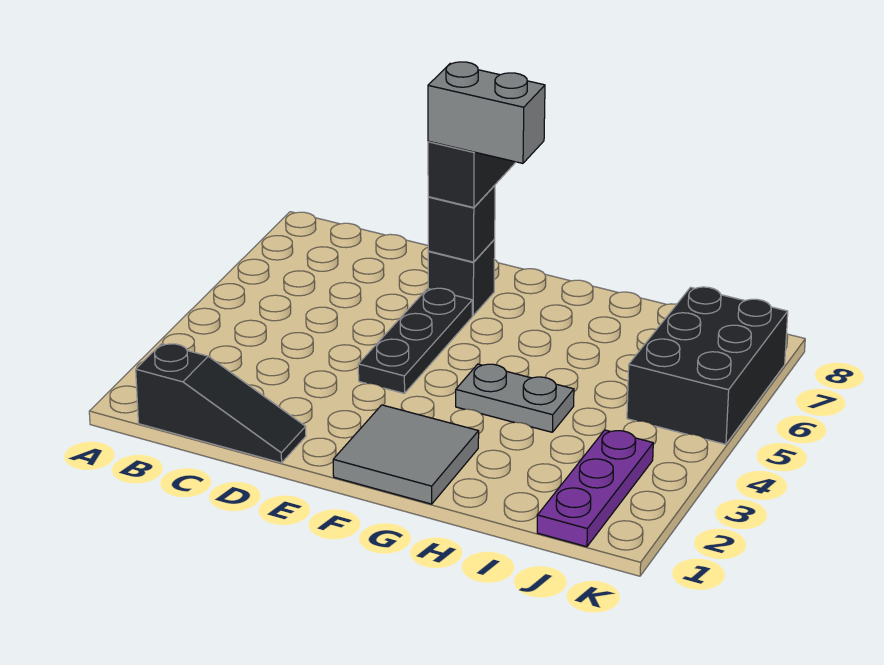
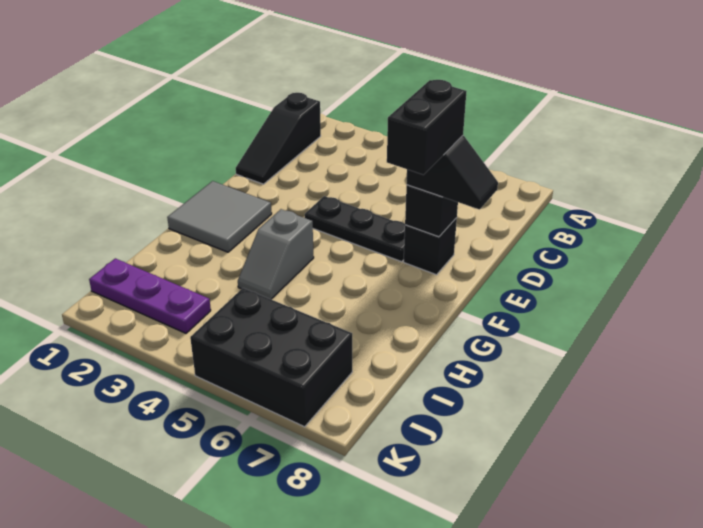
grey brick E7:F7 level 4 -> black brick E7:F7 level 4
grey plate G4:H4 level 1 -> grey slope G4:H4 level 1 top G

